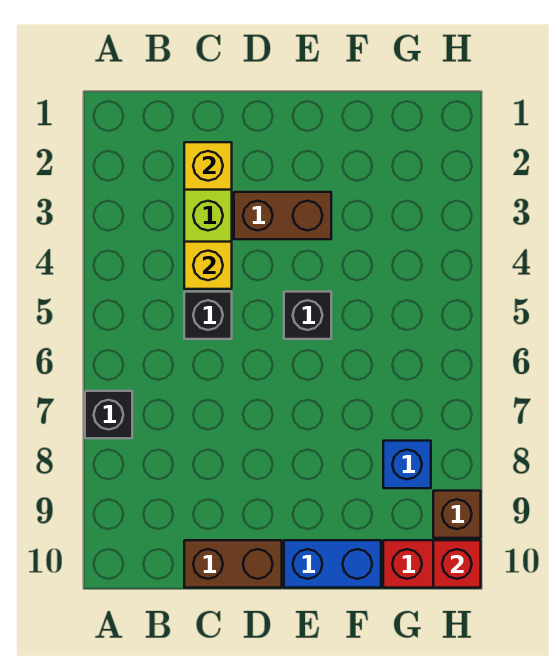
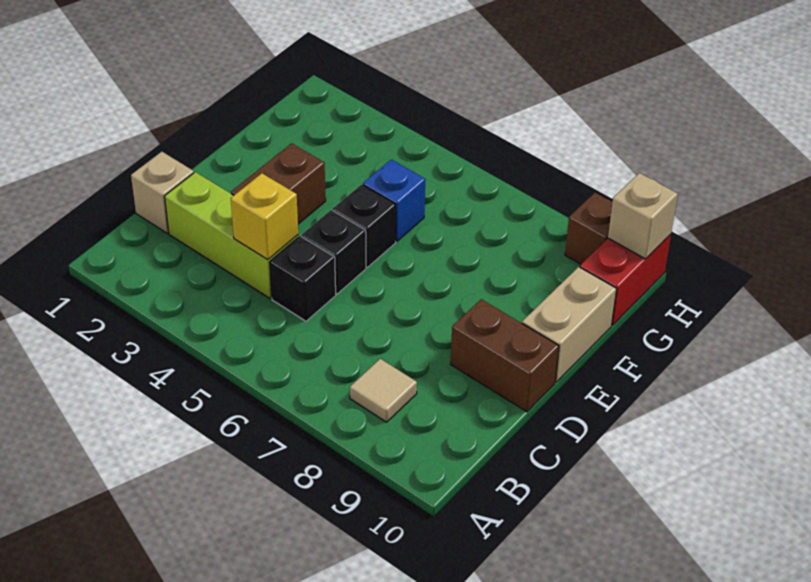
black brick A7 level 1 -> black brick D5 level 1
none -> tan tile B8 level 1
none -> tan brick C1 level 1
yellow brick C2 level 2 -> none
brown brick C10:D10 level 1 -> brown brick D9:D10 level 1
blue brick E10:F10 level 1 -> tan brick E10:F10 level 1
blue brick G8 level 1 -> blue brick F5 level 1
red brick H10 level 2 -> tan brick H10 level 2

